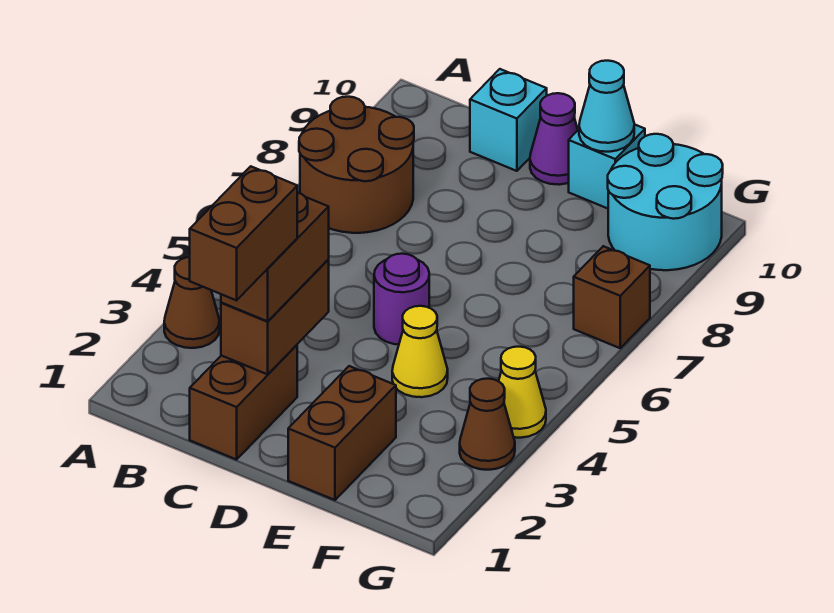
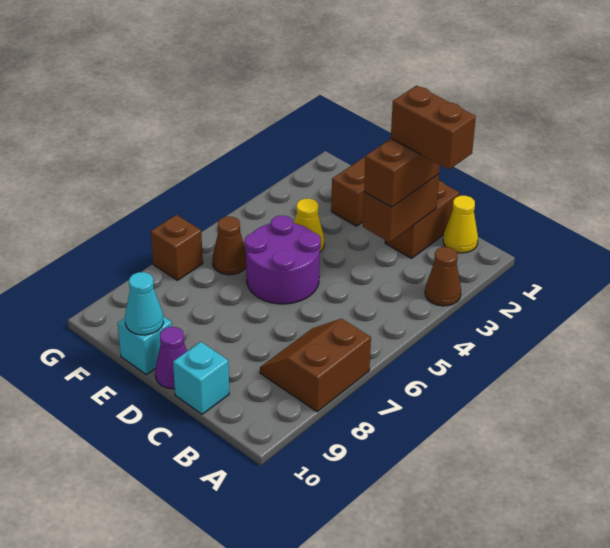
brown round brick A7:B8 level 1 -> brown slope A7:B8 level 1 top A
brown brick C1:C2 level 4 -> brown brick B2:C2 level 4
purple round brick D5 level 1 -> purple round brick D5:E6 level 1
cyan round brick F9:G10 level 1 -> none
brown cone G3 level 1 -> brown cone F6 level 1
yellow cone G4 level 1 -> yellow cone B1 level 1

